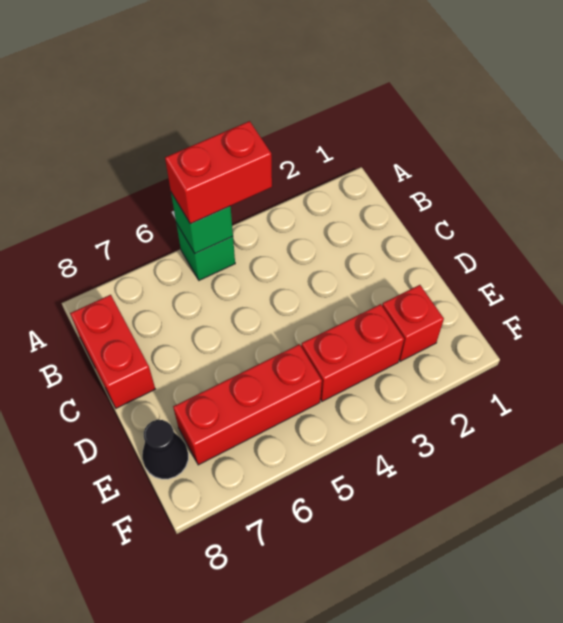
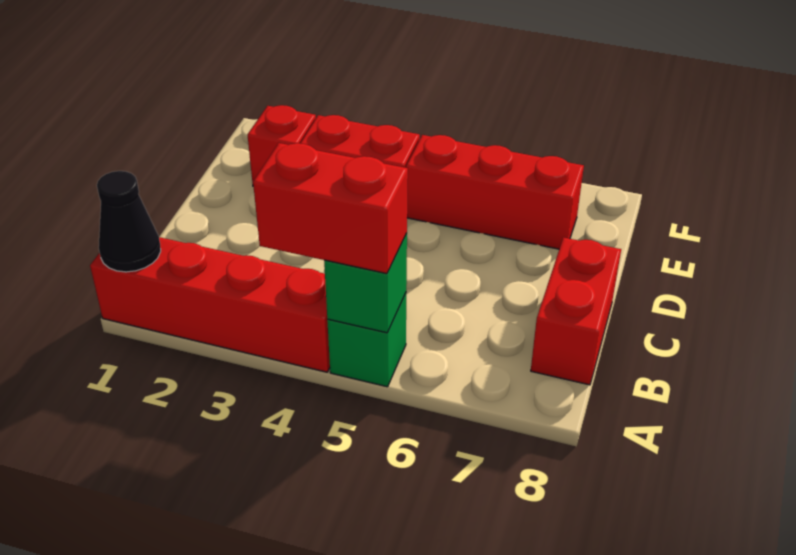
none -> red brick A1:A4 level 1
black cone E8 level 1 -> black cone A1 level 2

